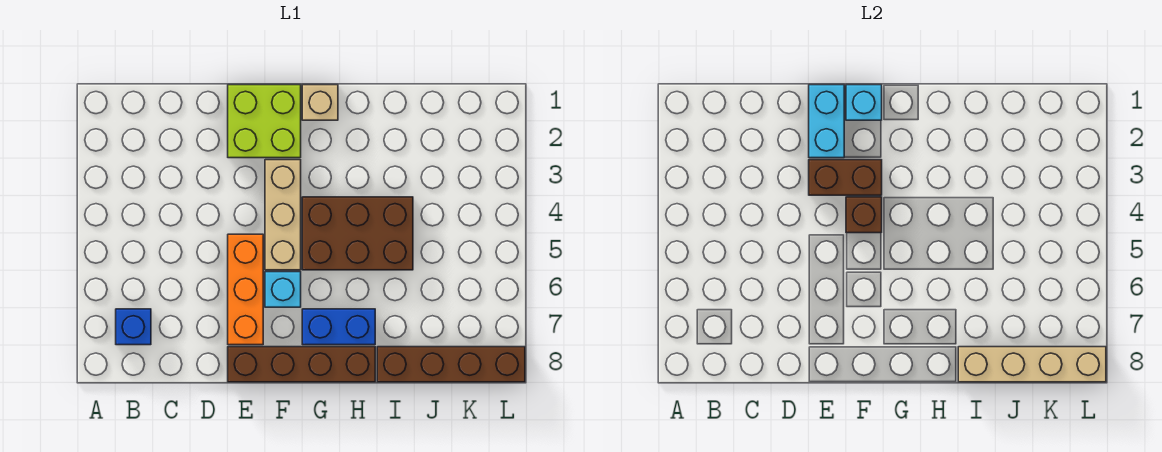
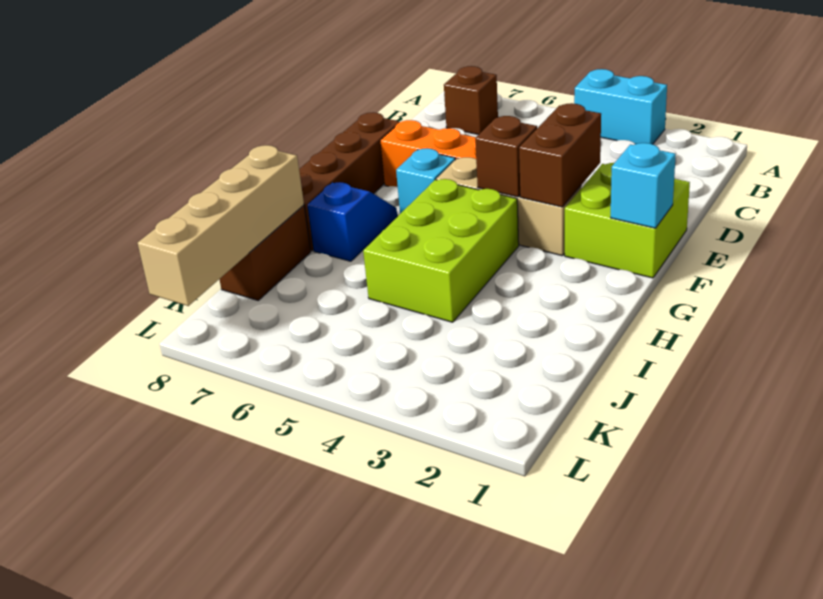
blue brick B7 level 1 -> brown brick B7 level 1
cyan brick E1:E2 level 2 -> cyan brick A3:A4 level 1
tan brick G1 level 1 -> none
brown brick G4:I5 level 1 -> lime brick G4:I5 level 1
blue brick G7:H7 level 1 -> blue slope G7:H7 level 1 top H
brown brick I8:L8 level 1 -> brown brick I8:J8 level 1

